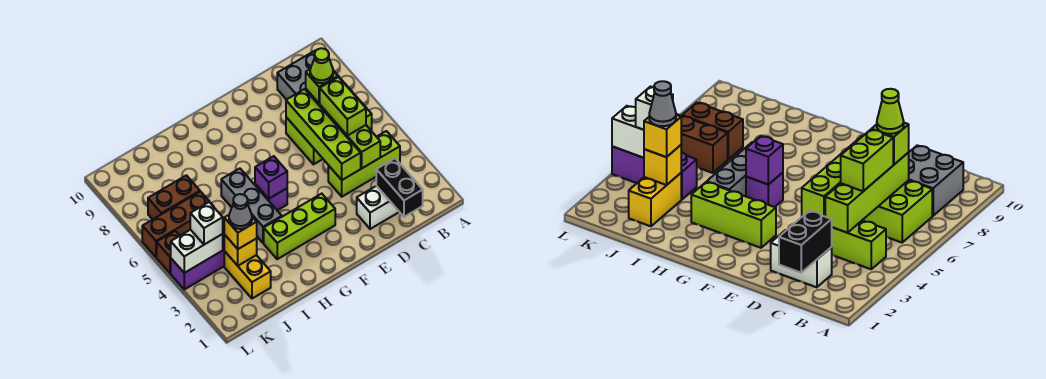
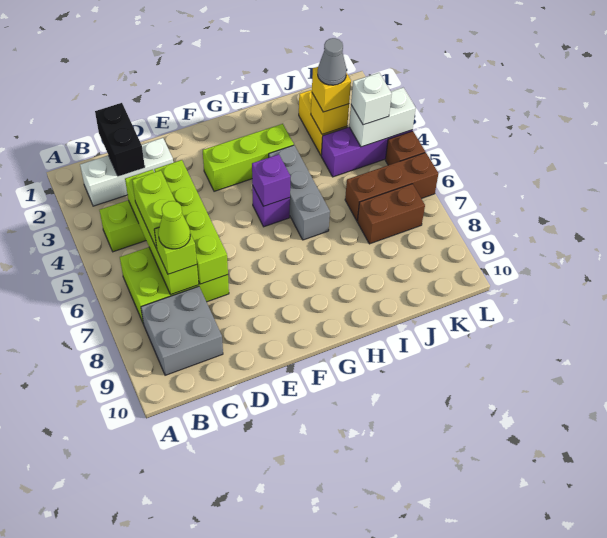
white brick C2:D2 level 1 -> white brick B2:D2 level 1

